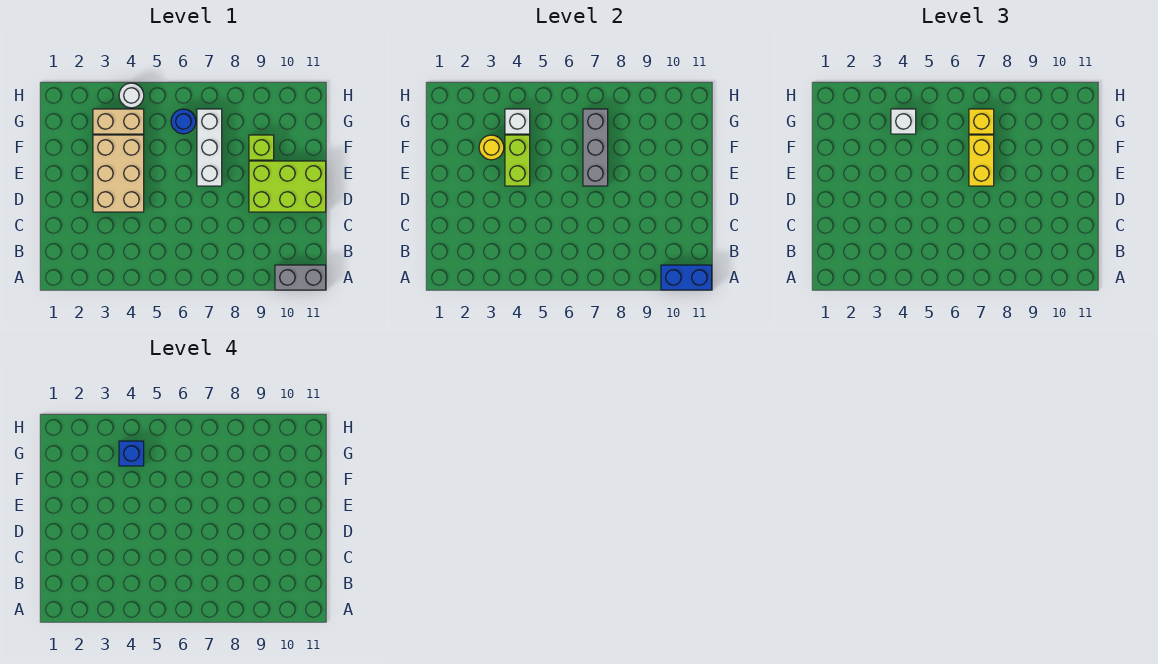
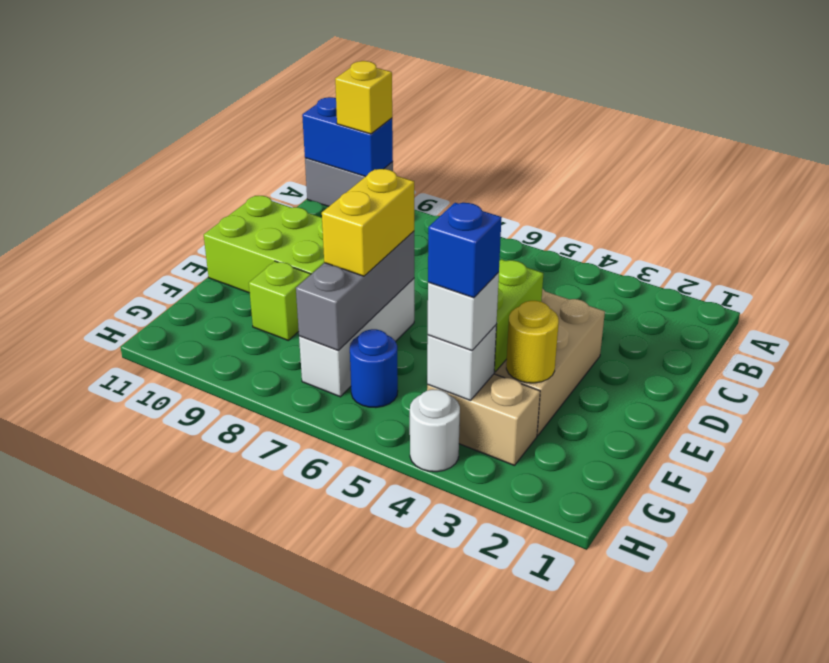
yellow brick G7 level 3 -> yellow brick A10 level 3

